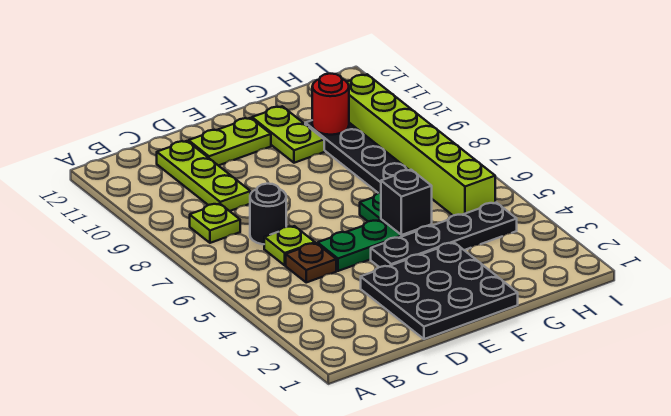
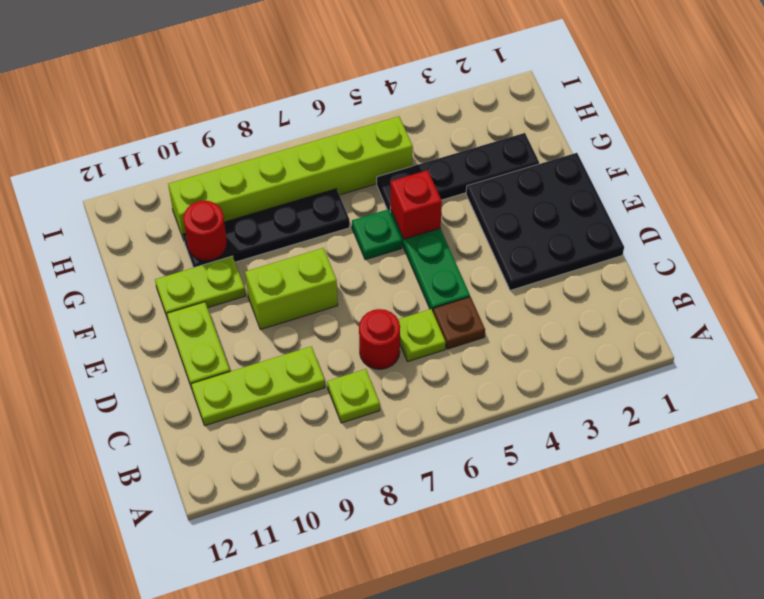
black round brick C7 level 1 -> red round brick C7 level 1
black plate E4:H4 level 1 -> black plate G2:G5 level 1
none -> lime brick E8:E9 level 1
black brick F5 level 2 -> red brick F5 level 2

